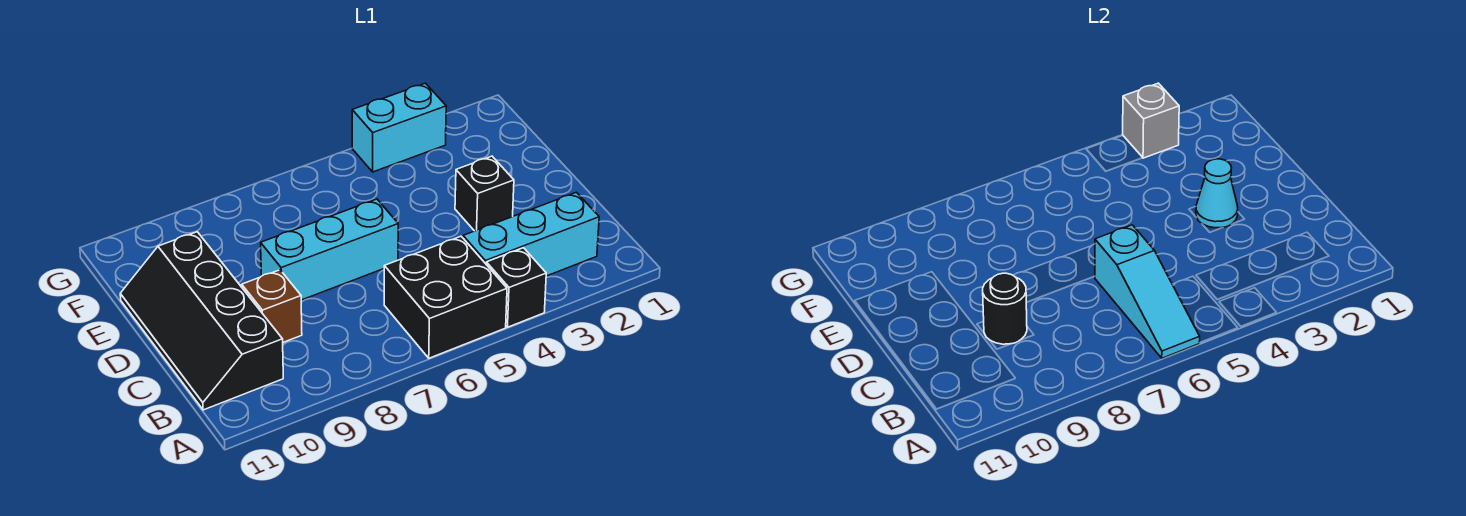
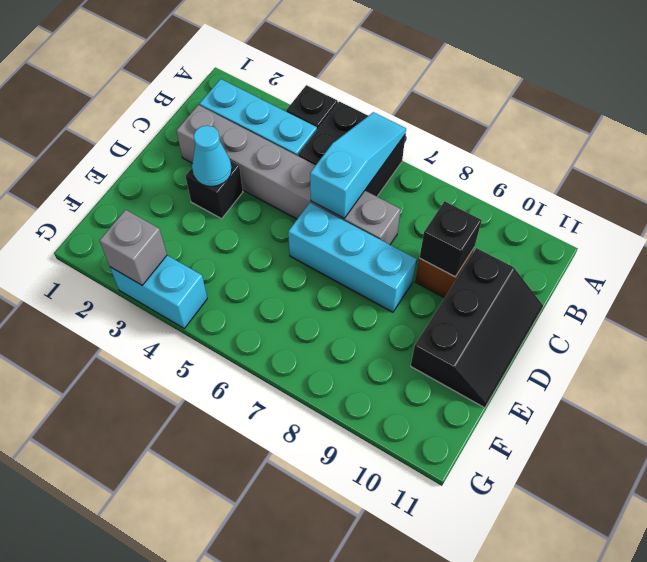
black slope B10:E11 level 1 top 10 -> black slope C10:E11 level 1 top 10
none -> grey brick C2:C7 level 1
black round brick C9 level 2 -> black brick C9 level 2

